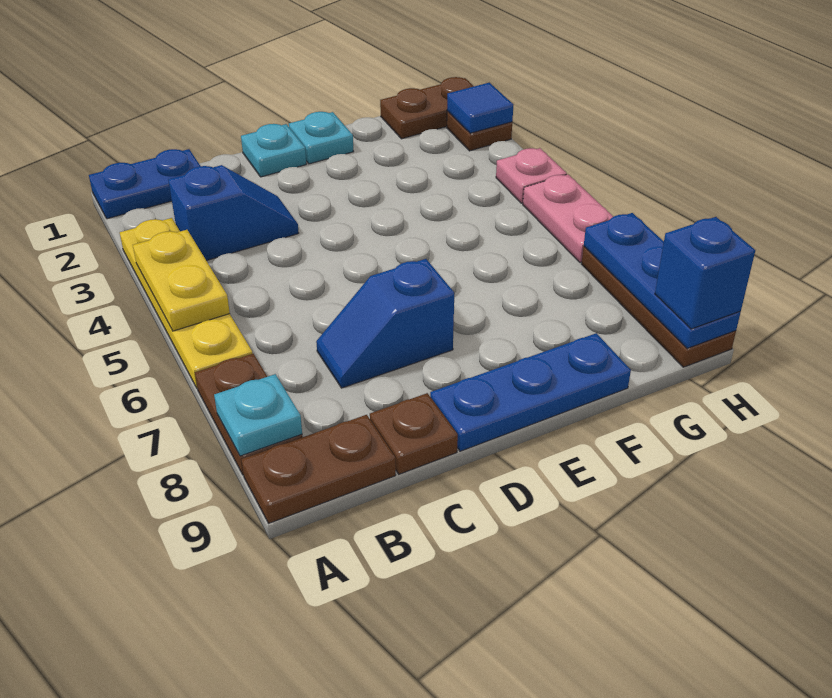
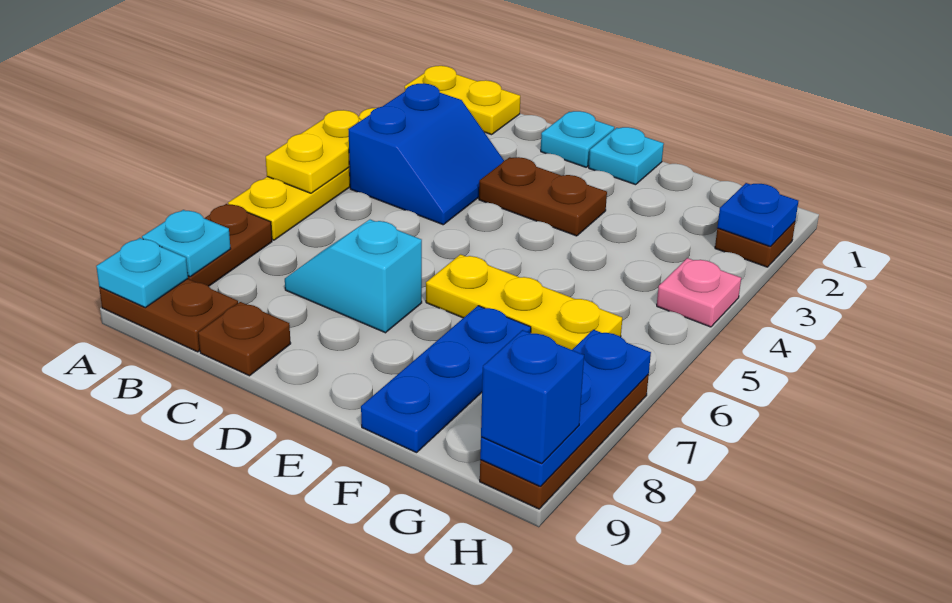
blue plate A1:B1 level 1 -> yellow plate A1:B1 level 1
none -> cyan plate A9 level 2
blue slope B3:C3 level 1 top B -> blue slope B3:C4 level 1 top B
blue slope C7:D7 level 1 top D -> cyan slope C7:D7 level 1 top D
blue plate D9:F9 level 1 -> blue plate F7:F9 level 1
none -> yellow plate E6:G6 level 1
brown plate G1:H1 level 1 -> brown plate D3:E3 level 1
blue tile H2 level 2 -> blue plate H2 level 2
pink plate H5:H6 level 1 -> none

